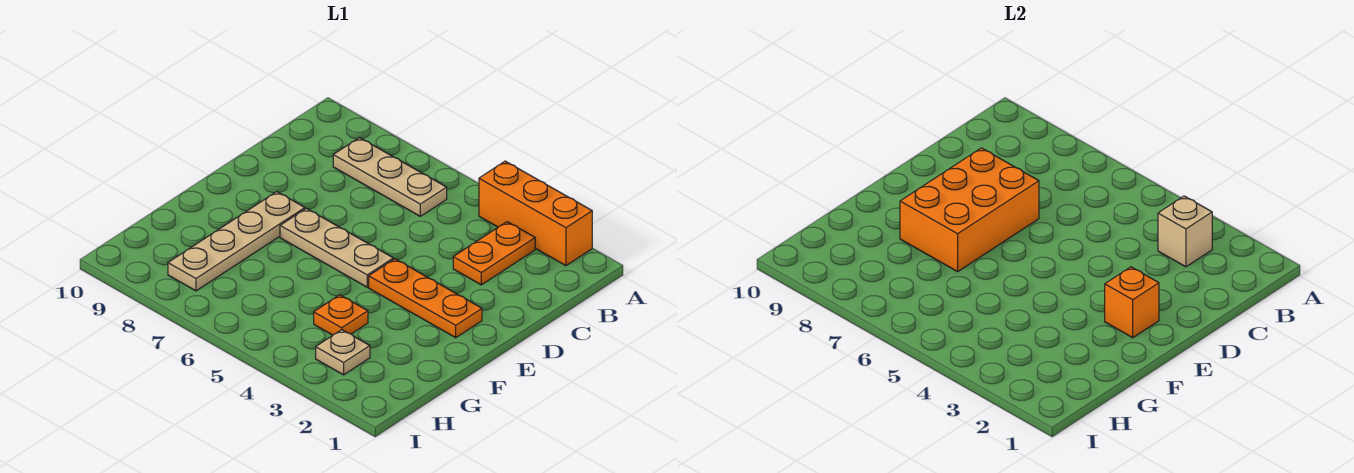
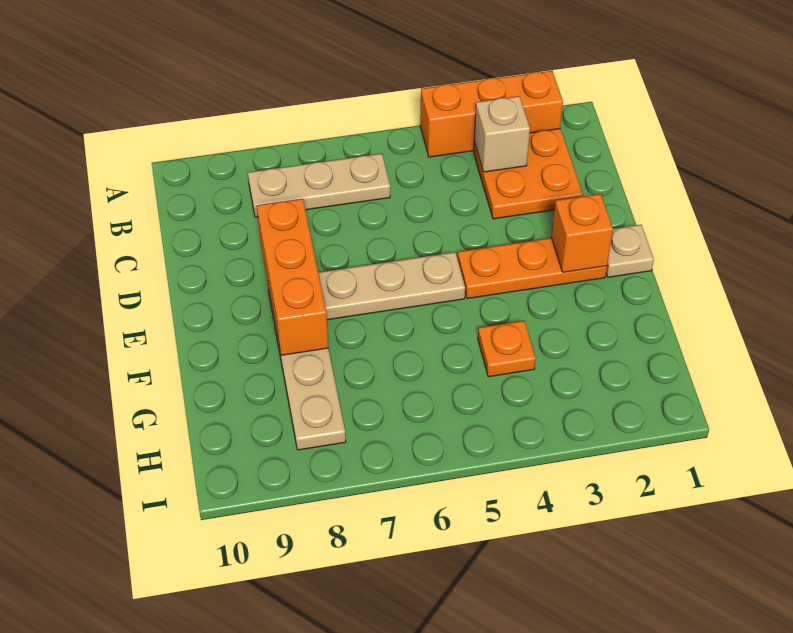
orange plate B3:C3 level 1 -> orange plate B2:C3 level 1
orange brick D7:F8 level 2 -> orange brick D8:F8 level 2
tan plate H3 level 1 -> tan plate E1 level 1

